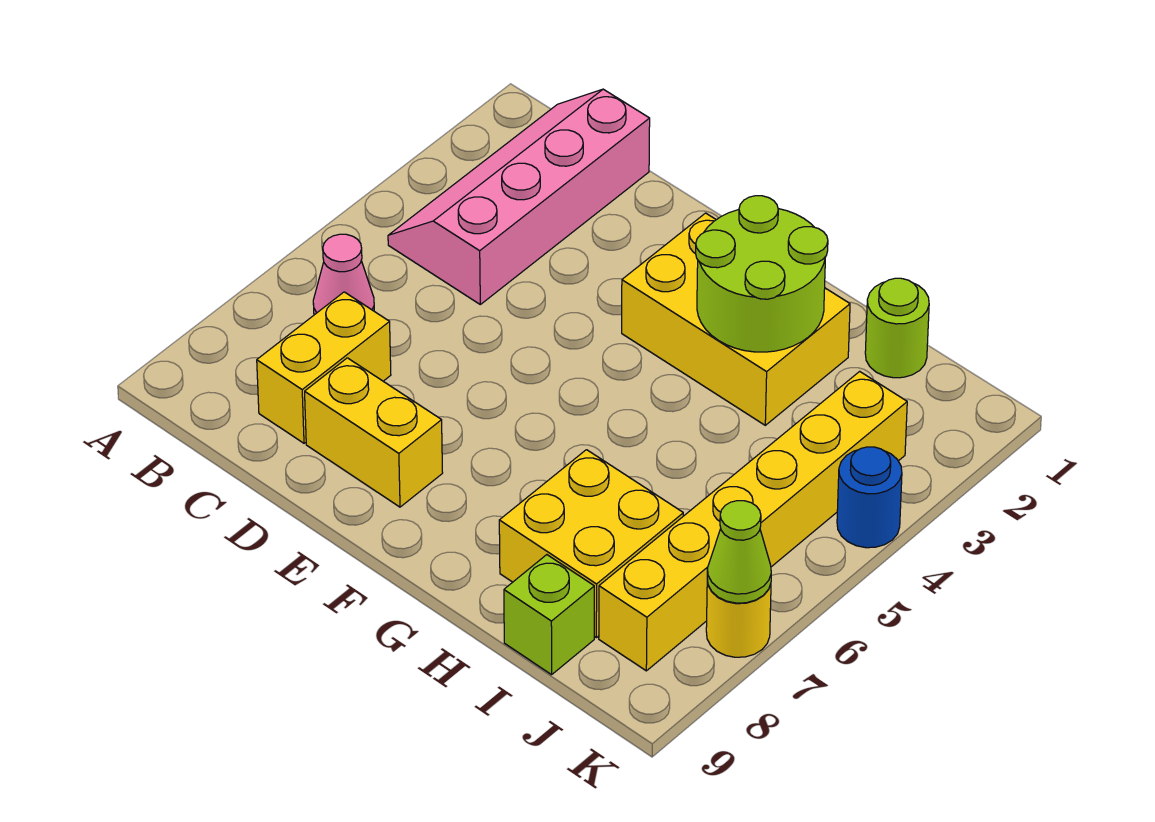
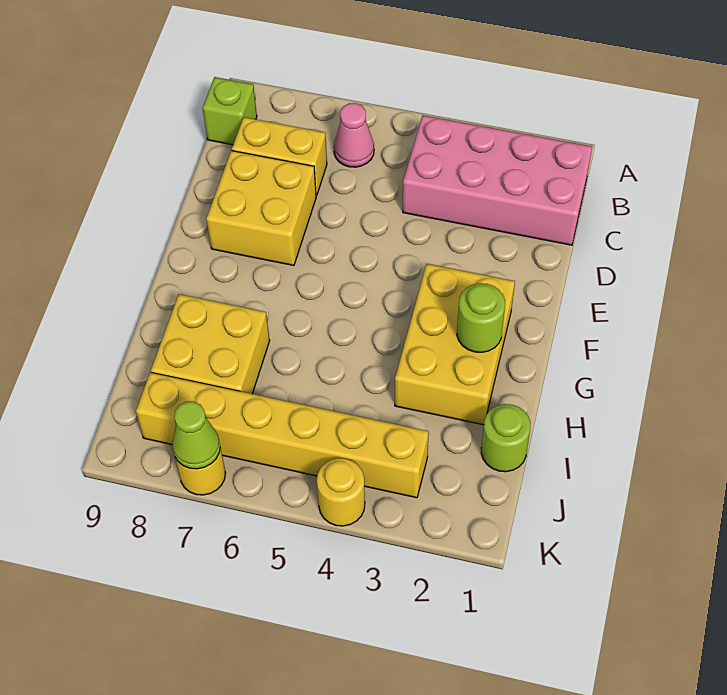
pink slope B1:C4 level 1 top C -> pink brick B1:C4 level 1
yellow brick D8:E8 level 1 -> yellow brick D7:E8 level 1
lime round brick G2:H3 level 2 -> lime round brick G2 level 2
lime brick I9 level 1 -> lime brick B9 level 1
blue round brick K4 level 1 -> yellow round brick K4 level 1

